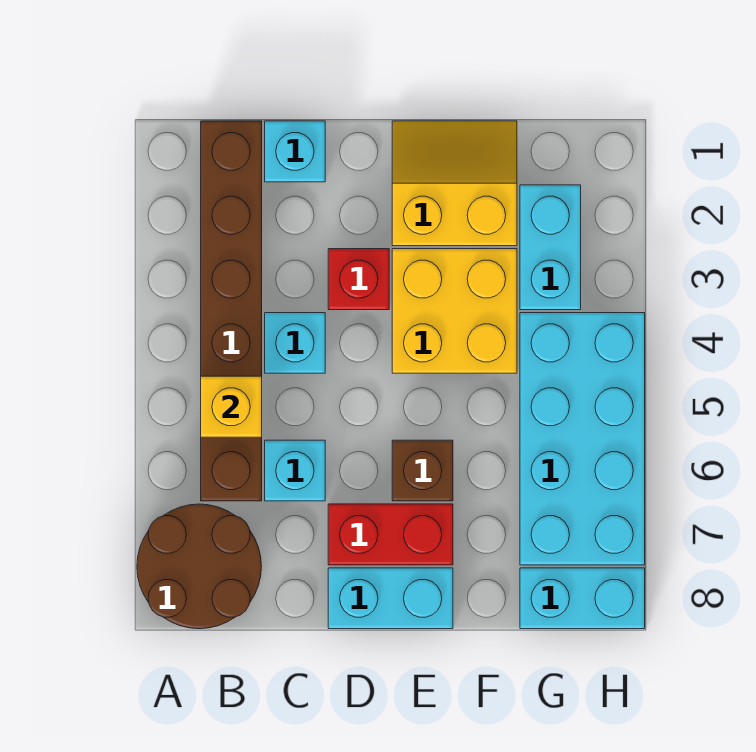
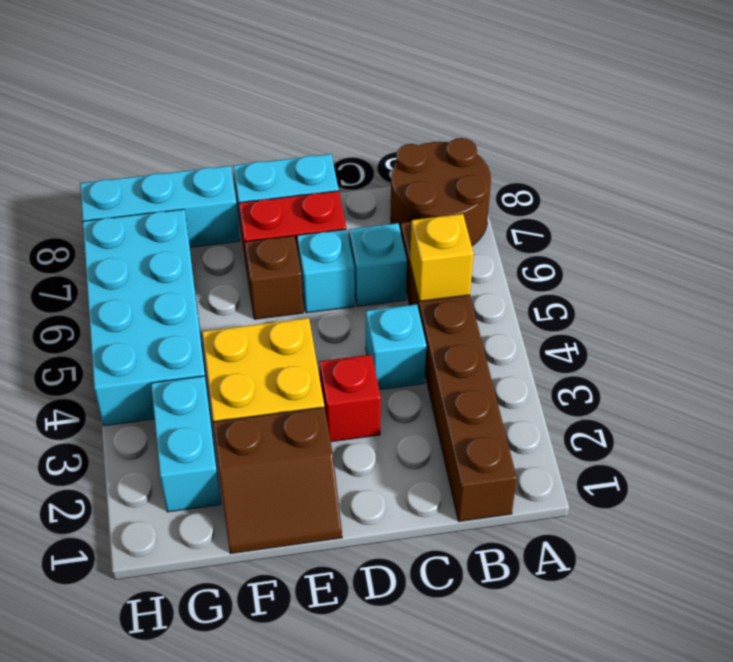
cyan brick C1 level 1 -> cyan brick D6 level 1
yellow slope E1:F2 level 1 top 2 -> brown slope E1:F2 level 1 top 2
cyan brick G8:H8 level 1 -> cyan brick F8:H8 level 1

